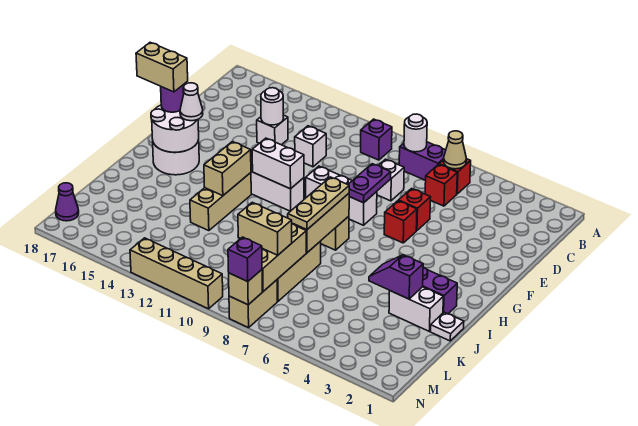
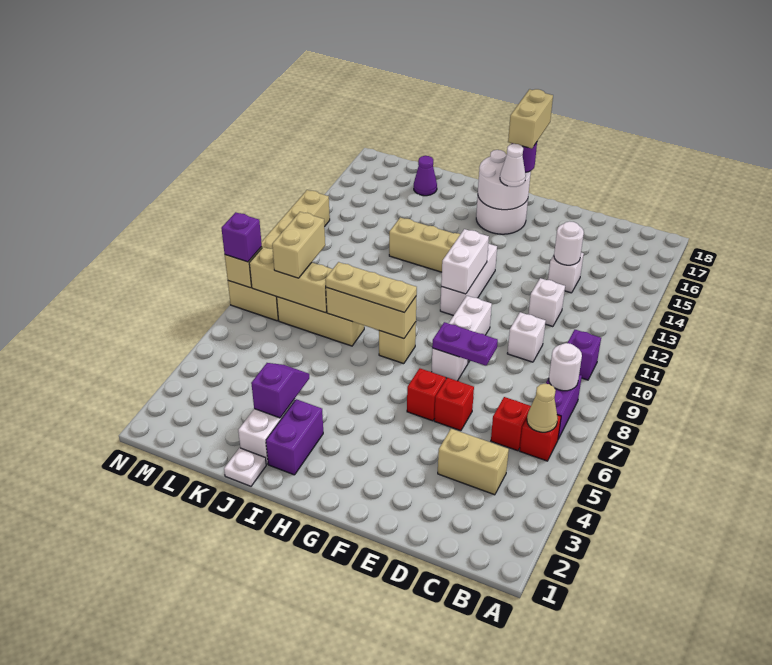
white brick D8 level 1 -> white brick D10 level 1
tan brick H13:I13 level 2 -> tan brick C4:D4 level 1
purple cone M18 level 1 -> purple cone K17 level 1

